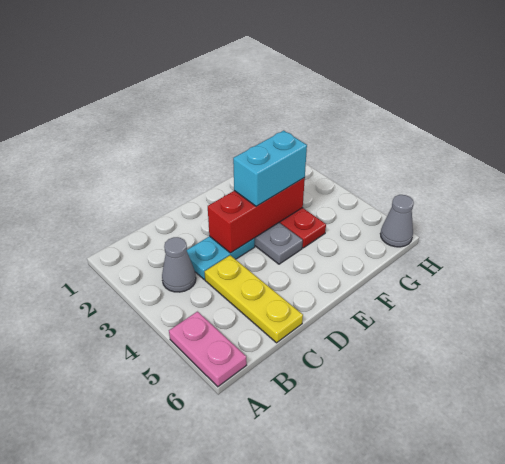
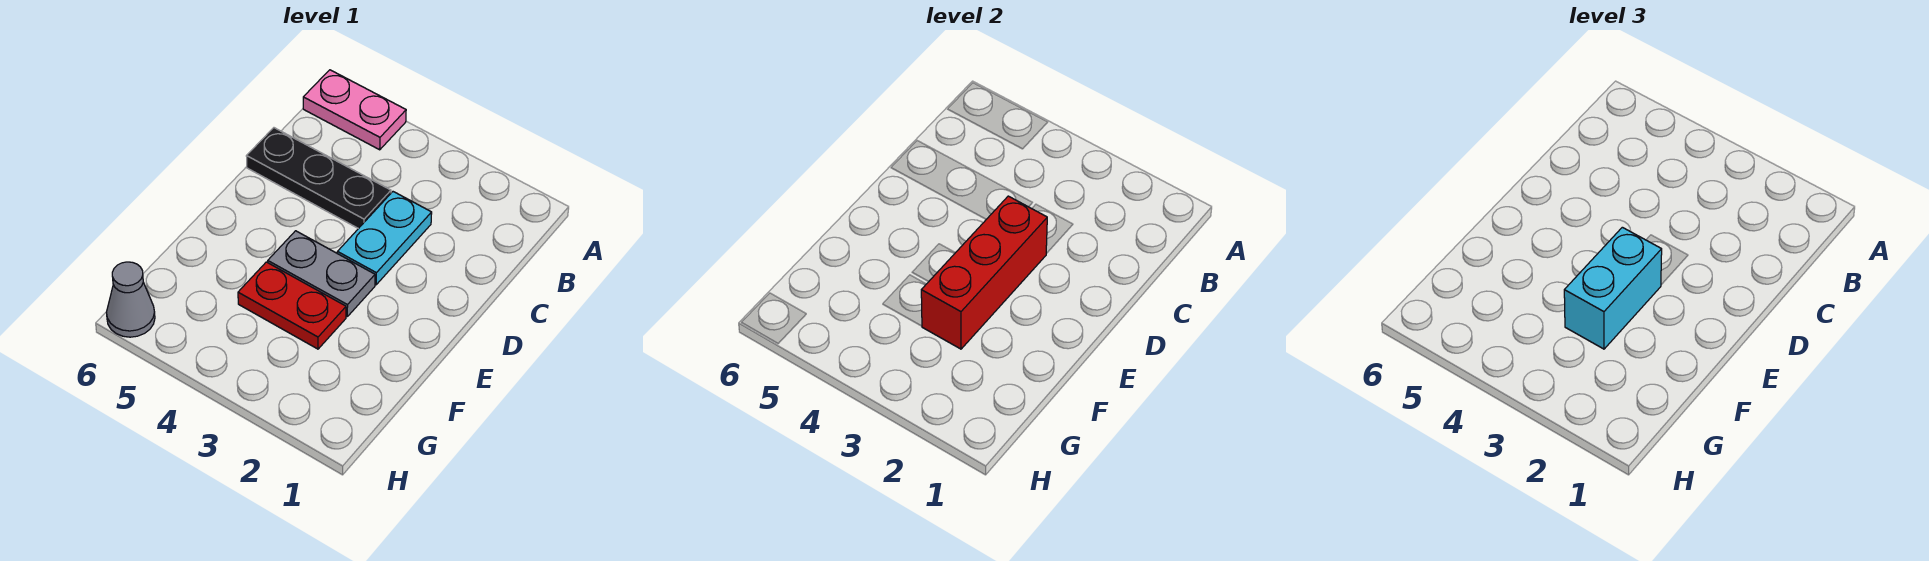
grey cone B3 level 1 -> none
yellow plate C4:C6 level 1 -> black plate C4:C6 level 1

